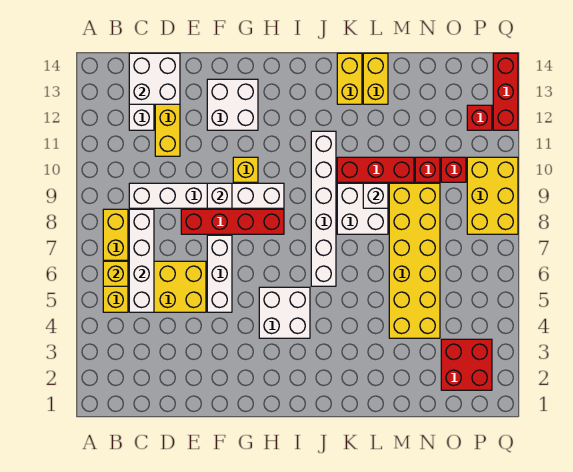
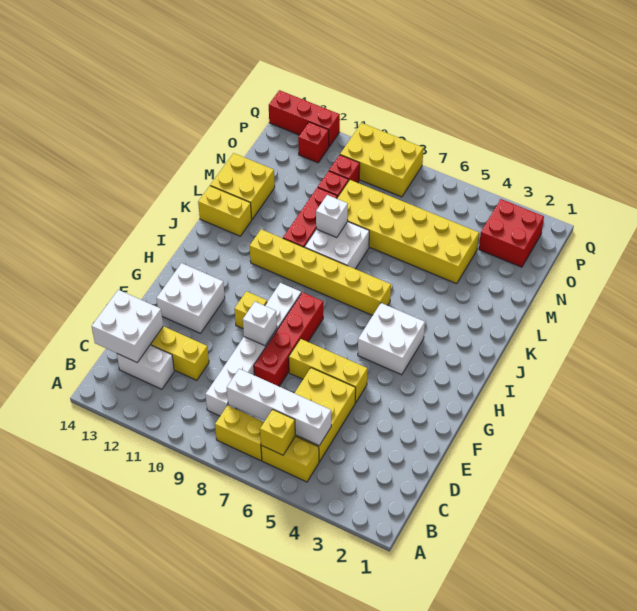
white brick F5:F7 level 1 -> yellow brick F5:F7 level 1
white brick J6:J11 level 1 -> yellow brick J6:J11 level 1
yellow brick L13:L14 level 1 -> yellow brick L13:M14 level 1

